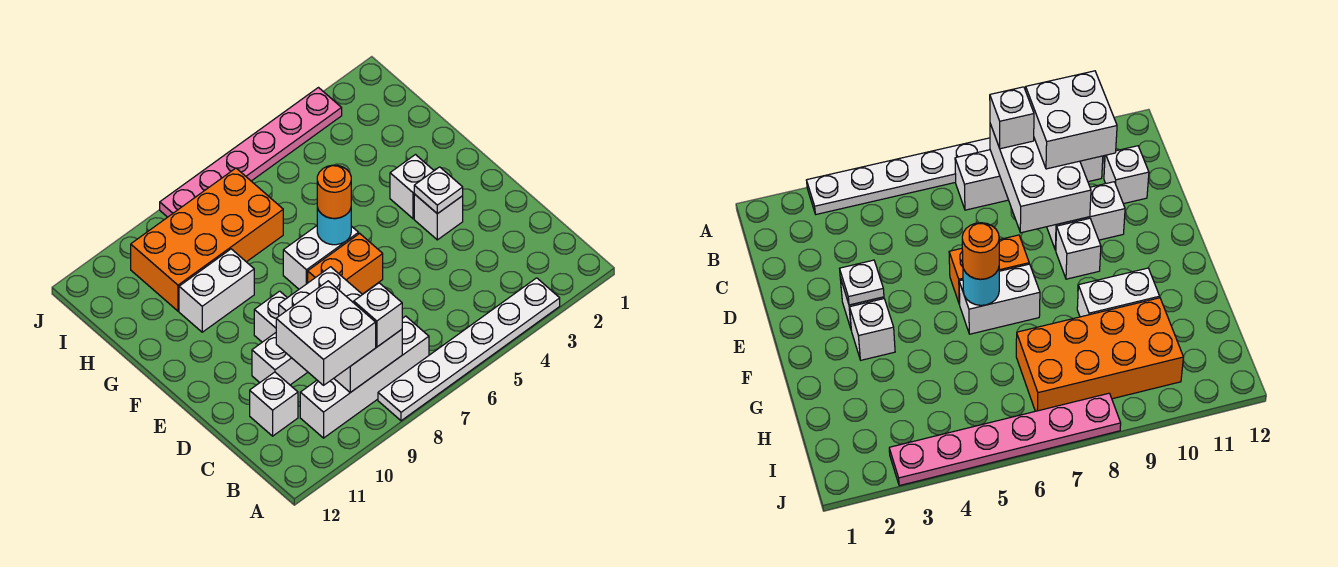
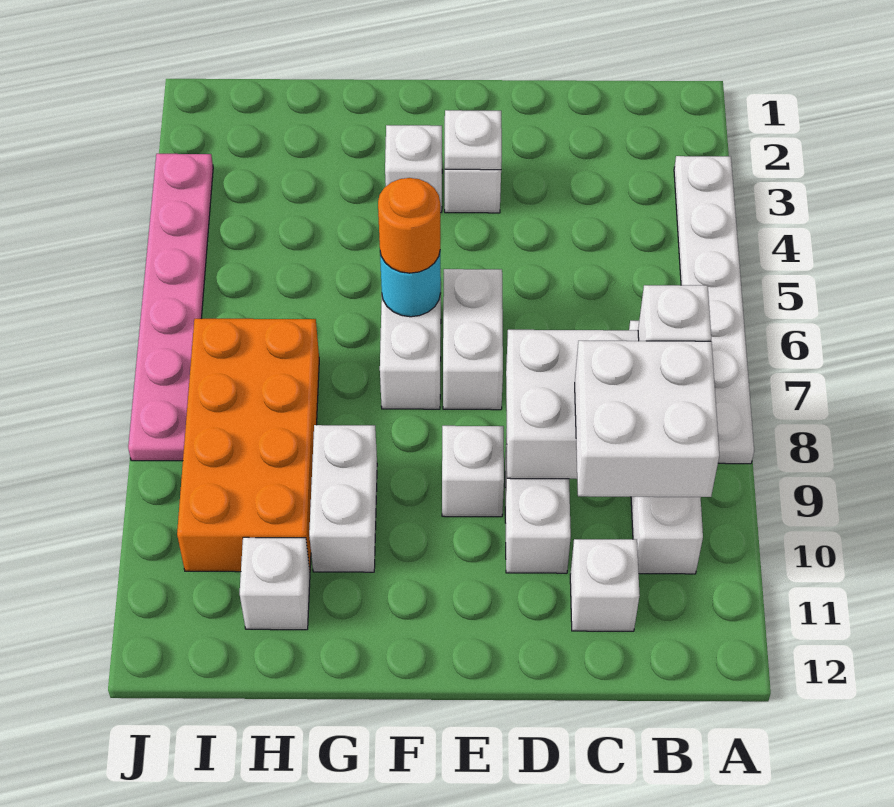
orange brick E6:E7 level 1 -> white brick E6:E7 level 1
none -> white brick H11 level 1

